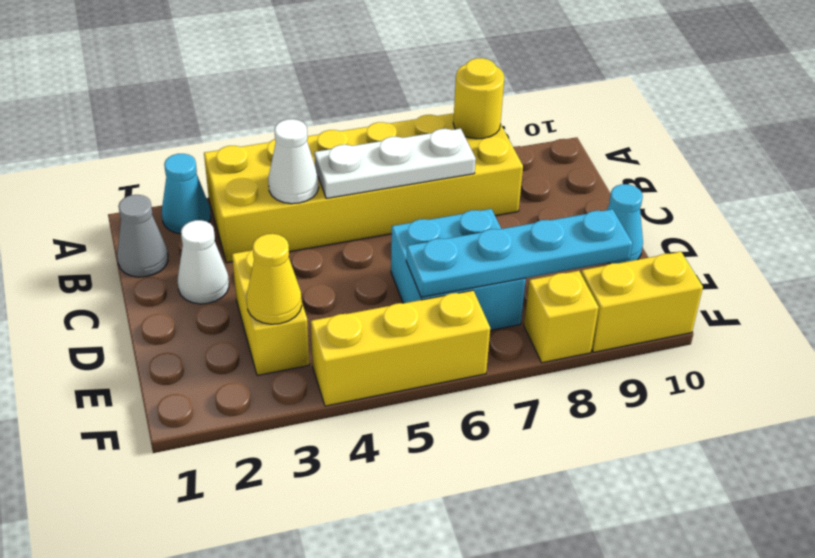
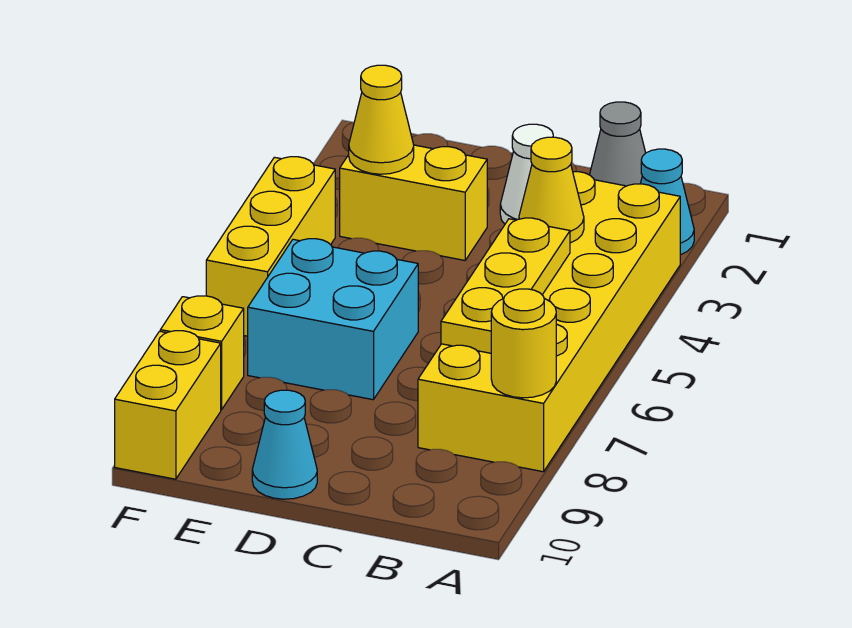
white cone B4 level 2 -> yellow cone B4 level 2
white plate B5:B7 level 2 -> yellow plate B5:B7 level 2
cyan plate E6:E9 level 2 -> none

